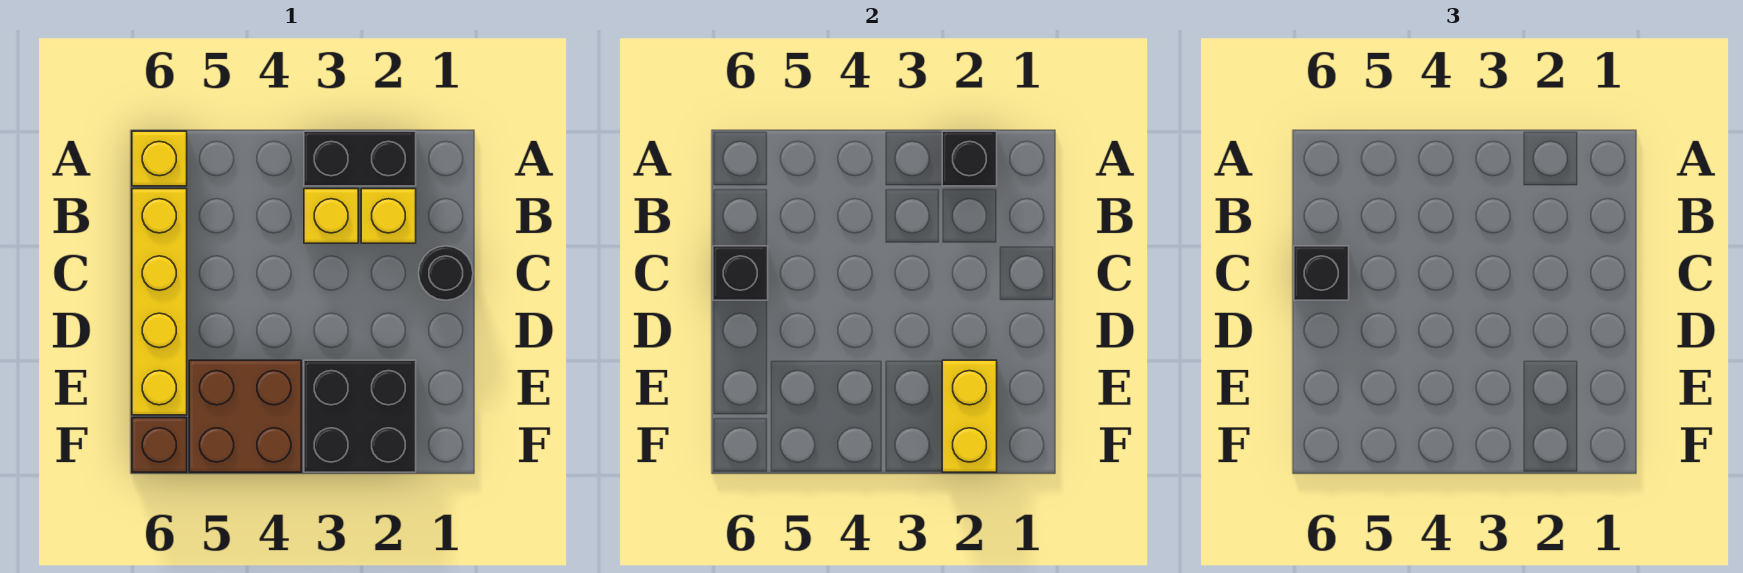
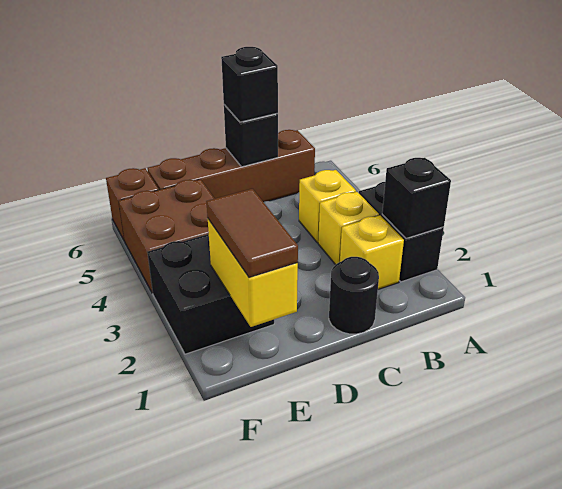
yellow brick A6 level 1 -> yellow brick B4 level 1
yellow brick B6:E6 level 1 -> brown brick B6:E6 level 1
none -> brown tile E1:E2 level 3
yellow brick E2:F2 level 2 -> yellow brick E1:E2 level 2

